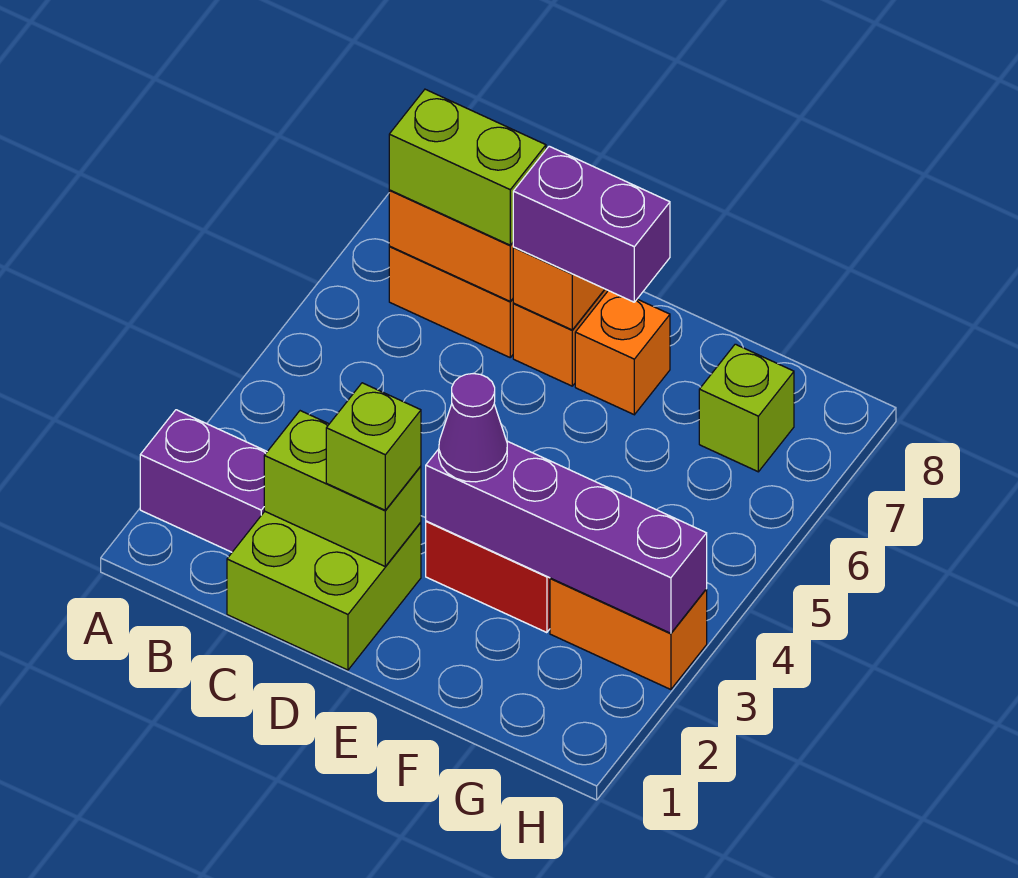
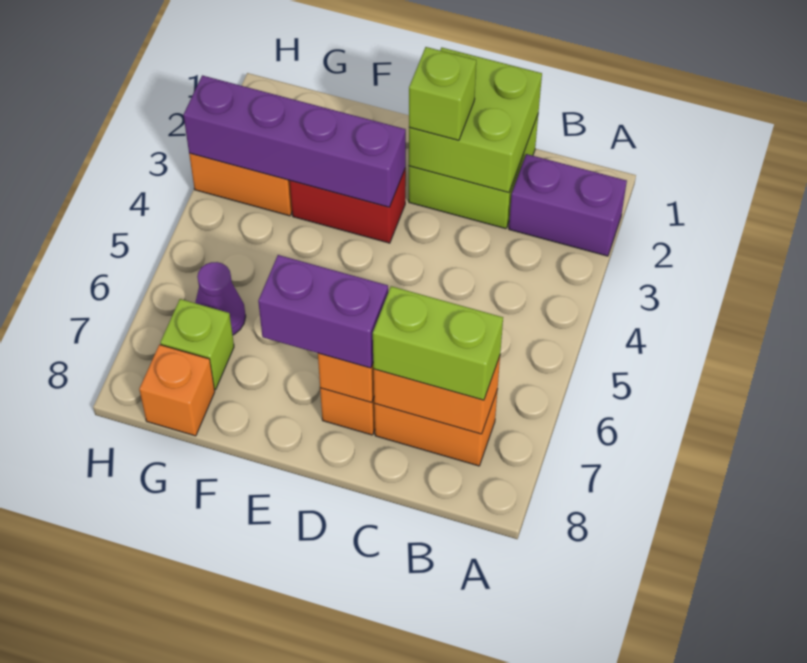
lime brick C2:D2 level 2 -> lime brick C1:D2 level 2
purple cone E3 level 3 -> purple cone G6 level 1
orange brick E7 level 1 -> orange brick G8 level 1

